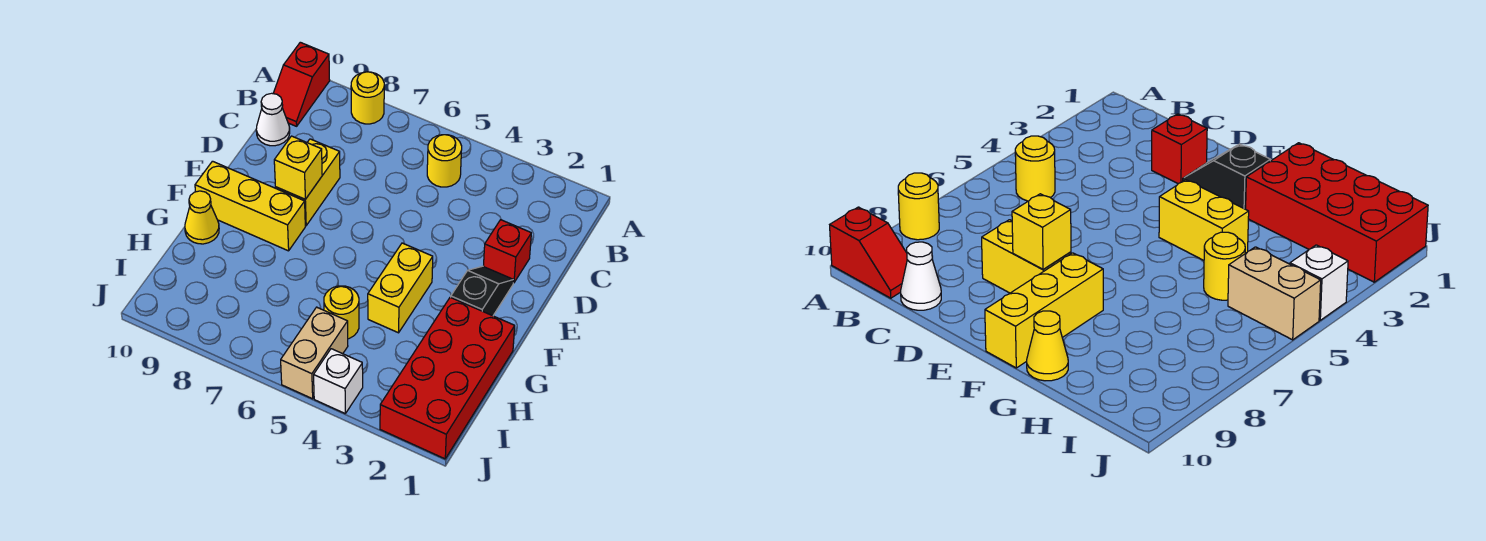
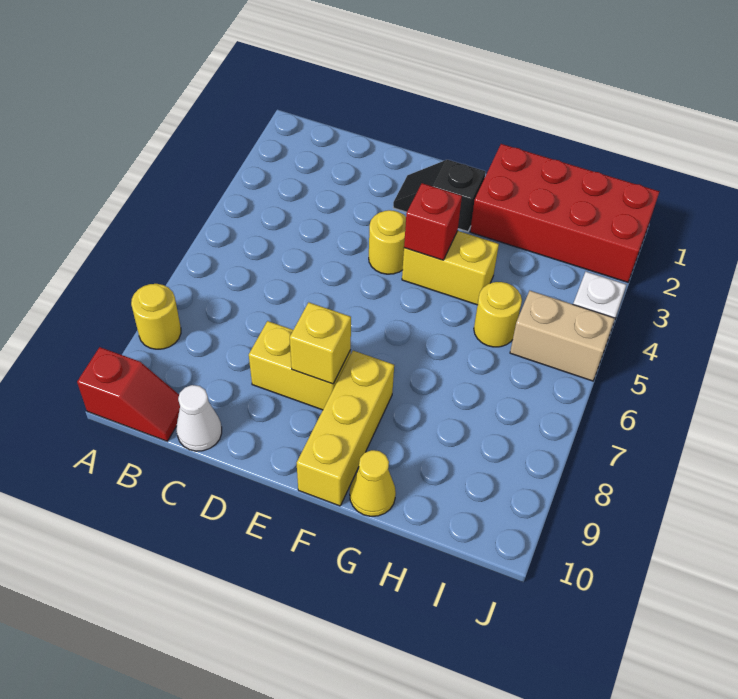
yellow round brick B5 level 1 -> yellow round brick E4 level 1
red brick D2 level 1 -> red brick F4 level 2

